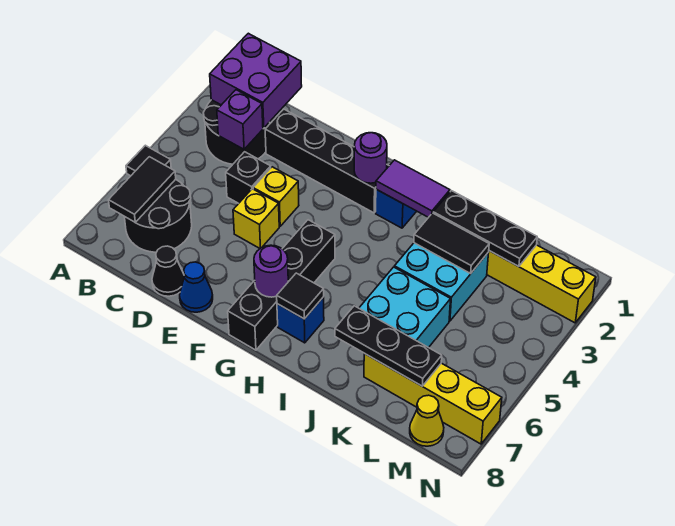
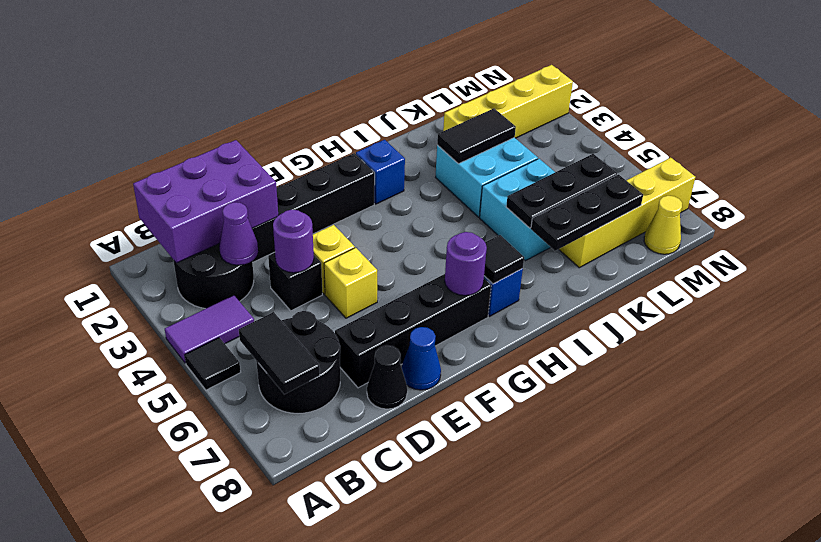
purple brick B1:C2 level 2 -> purple brick B1:D2 level 2
purple brick C3 level 2 -> purple cone C3 level 2
purple round brick G2 level 2 -> purple round brick D4 level 2
black brick G5:G8 level 1 -> black brick D7:G7 level 1
purple tile H2:I2 level 2 -> purple tile A4:B4 level 1
black plate J2:L2 level 2 -> black plate J6:L6 level 2

